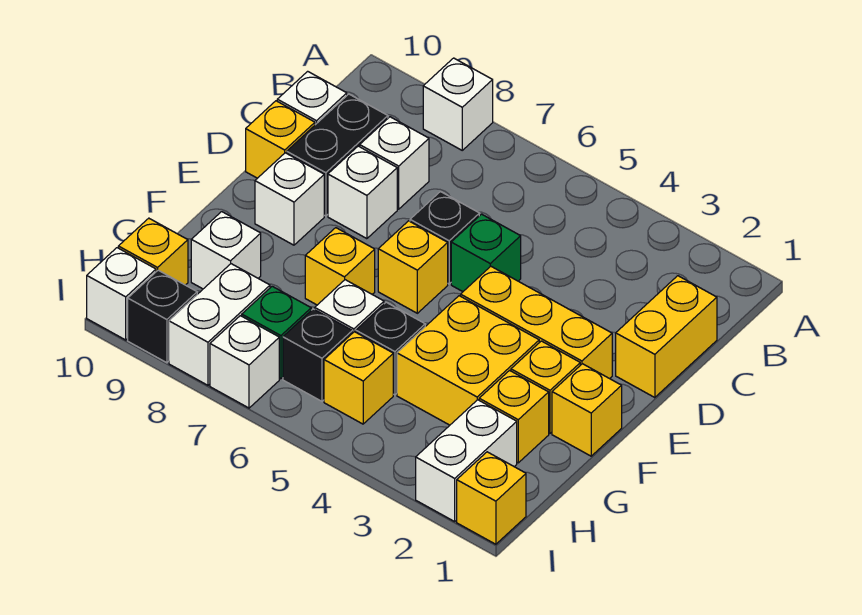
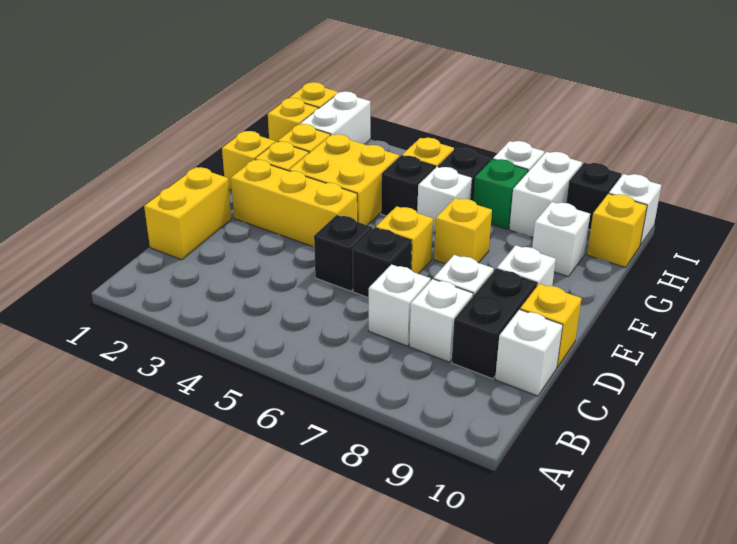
white brick A8 level 1 -> white brick C7 level 1
green brick D5 level 1 -> black brick D5 level 1
none -> yellow brick H1 level 1

